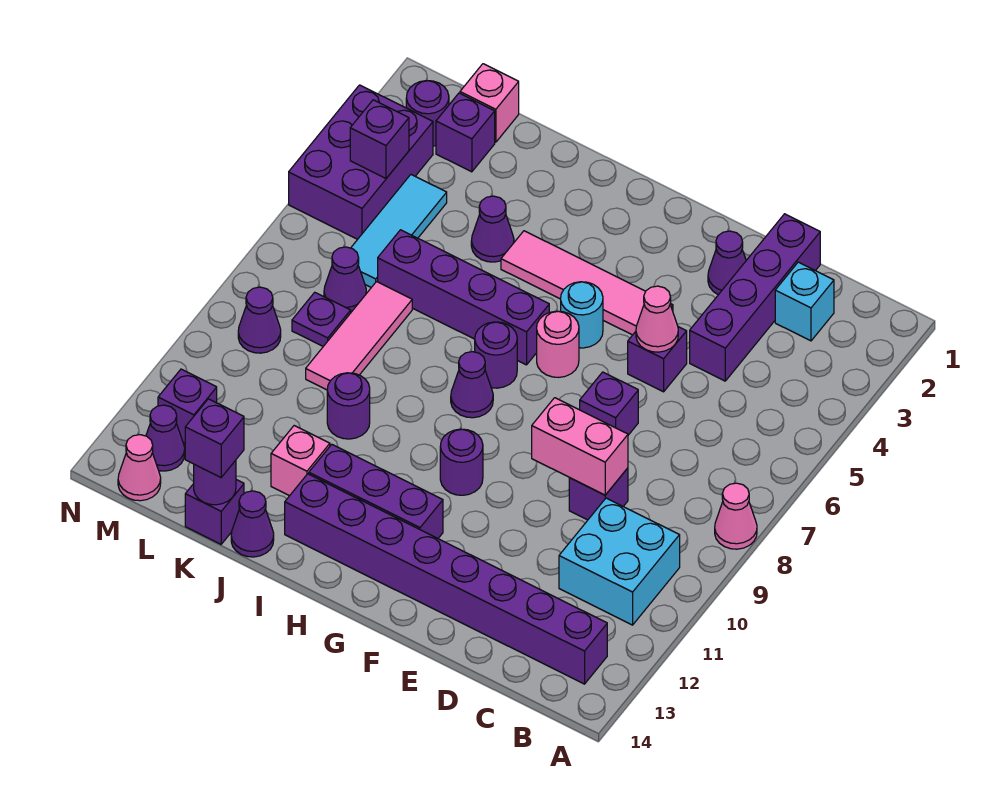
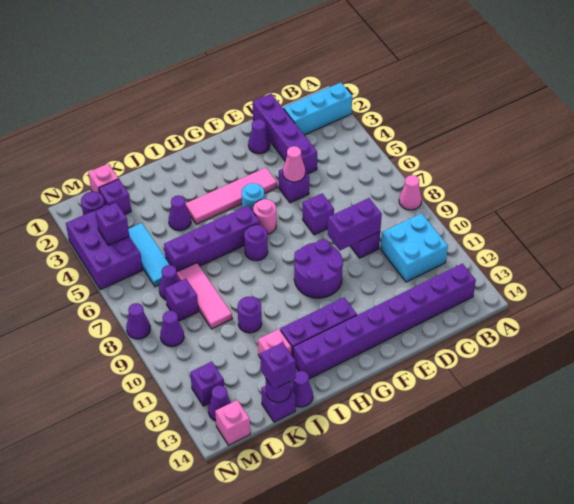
cyan brick C2 level 1 -> cyan brick A2:C2 level 1
pink brick D9:E9 level 2 -> purple brick D9:E9 level 2
purple round brick G10 level 1 -> purple round brick F9:G10 level 1
purple cone H8 level 1 -> purple cone N8 level 1
purple plate L8 level 1 -> purple brick L8 level 1
pink cone M14 level 1 -> pink brick M14 level 1

